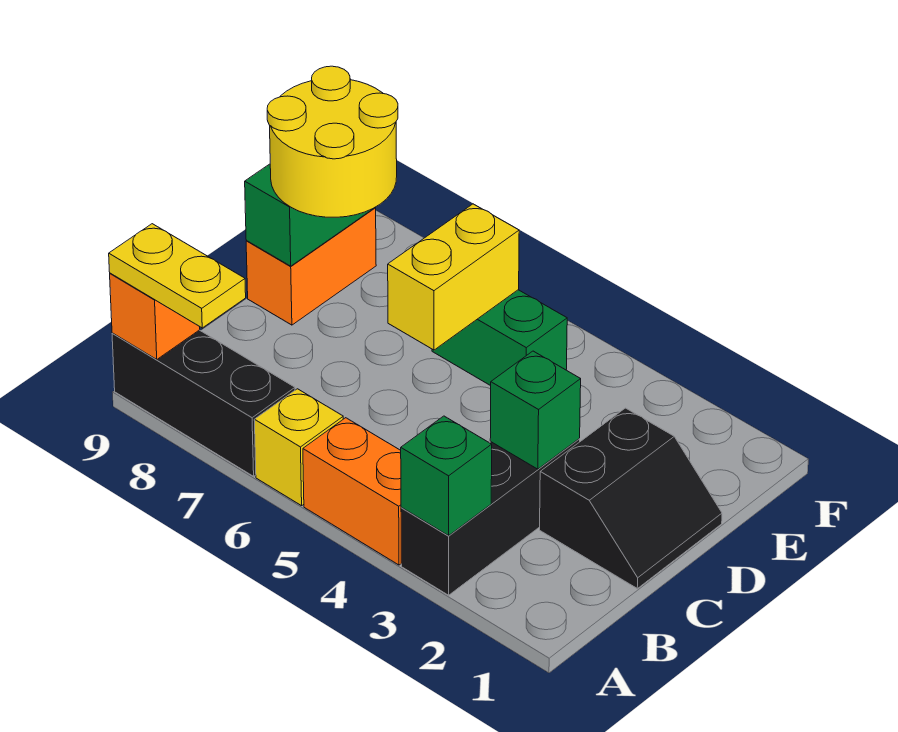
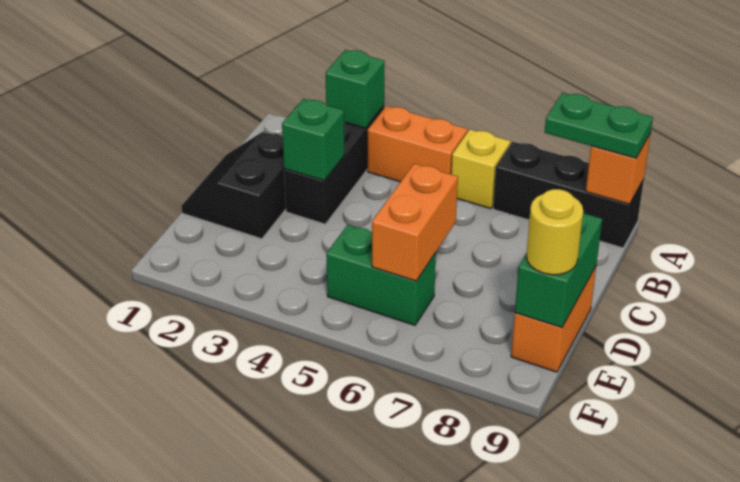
yellow plate A8:A9 level 3 -> green plate A8:A9 level 3
yellow brick D6:E6 level 2 -> orange brick D6:E6 level 2
yellow round brick D8:E9 level 3 -> yellow round brick E9 level 3

